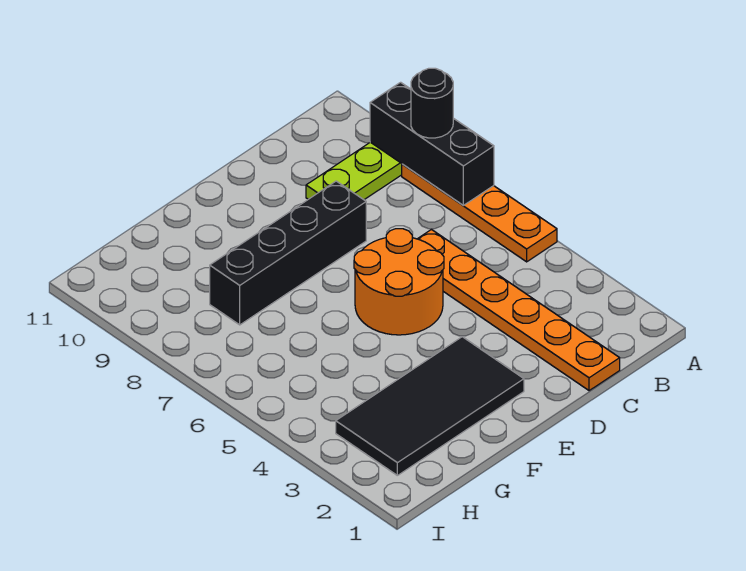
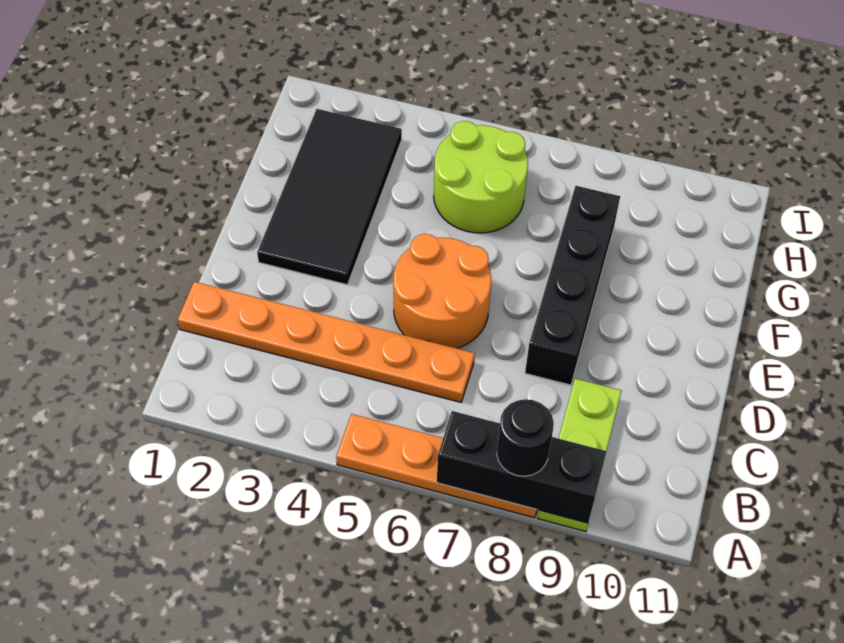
none -> lime round brick G5:H6 level 1

